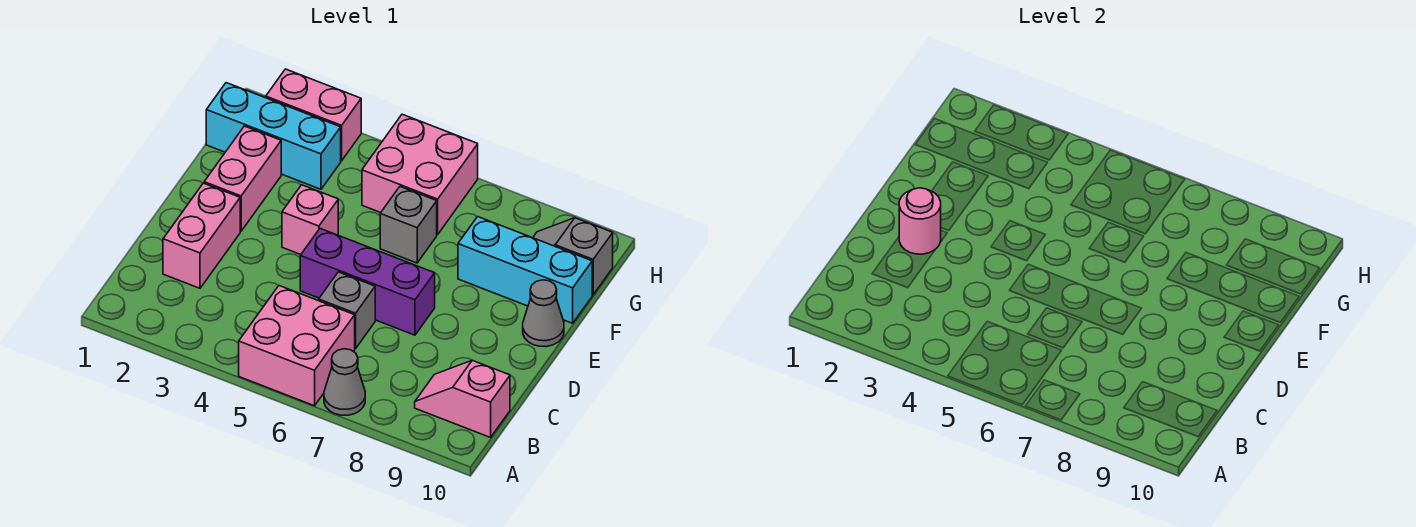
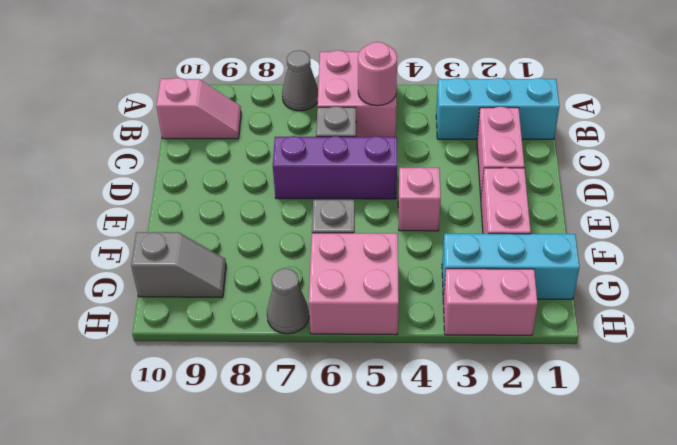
pink round brick D2 level 2 -> pink round brick B5 level 2
grey cone E10 level 1 -> grey cone H7 level 1
cyan brick F8:F10 level 1 -> cyan brick B1:B3 level 1

